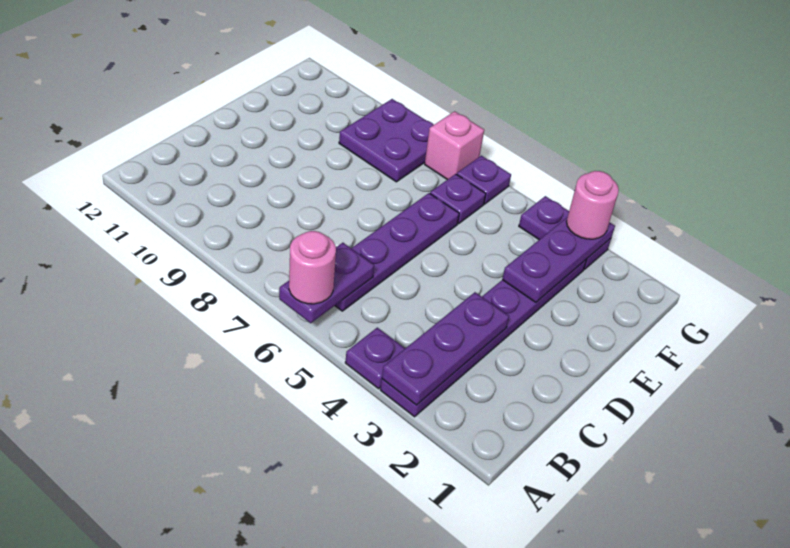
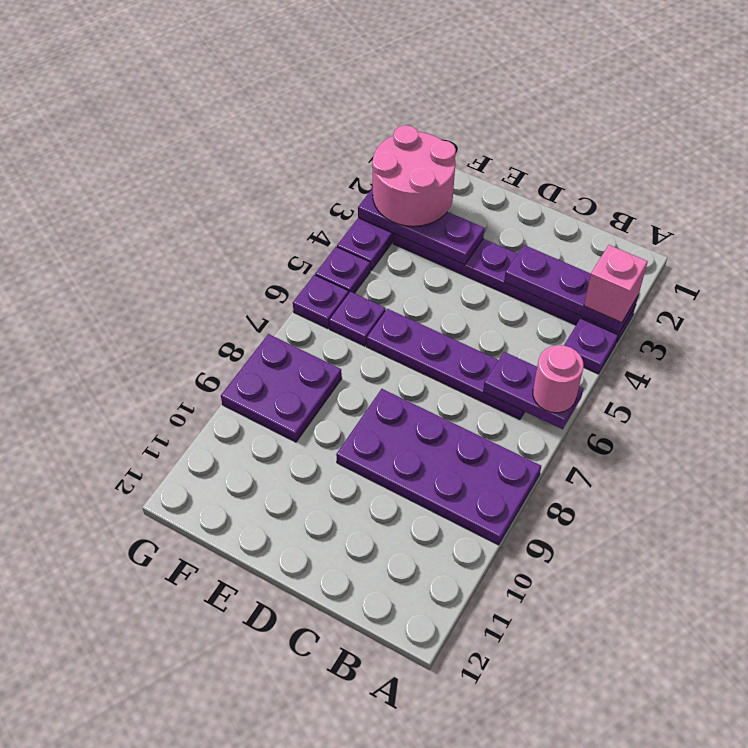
none -> purple plate A8:D9 level 1
pink round brick G3 level 3 -> pink round brick F2:G3 level 3
none -> purple plate G5 level 1
pink brick G7 level 1 -> pink brick A3 level 3

